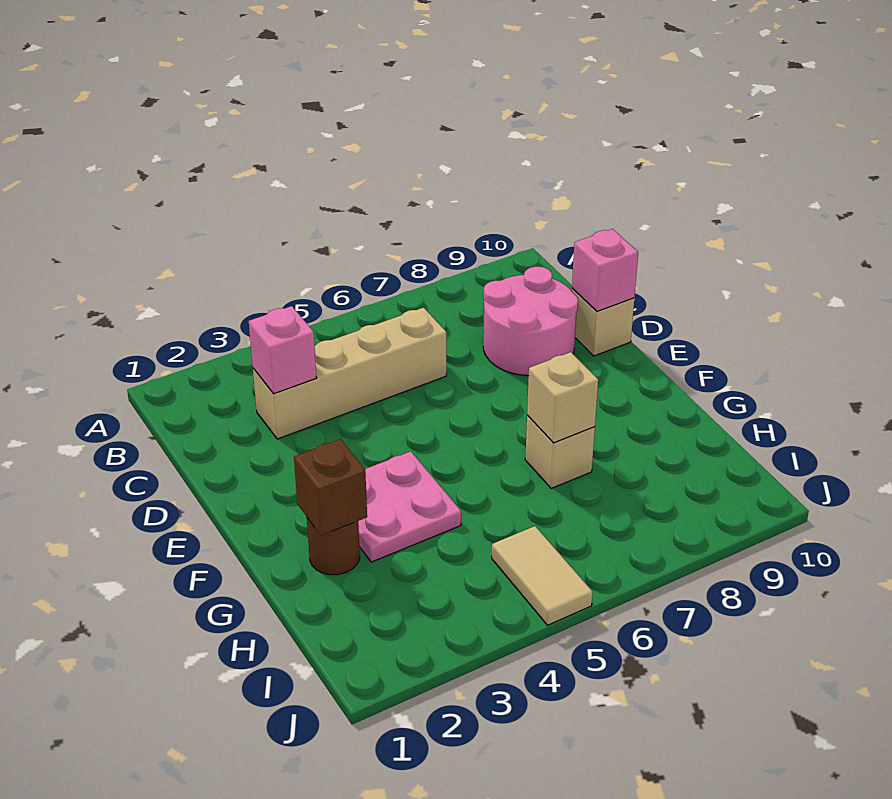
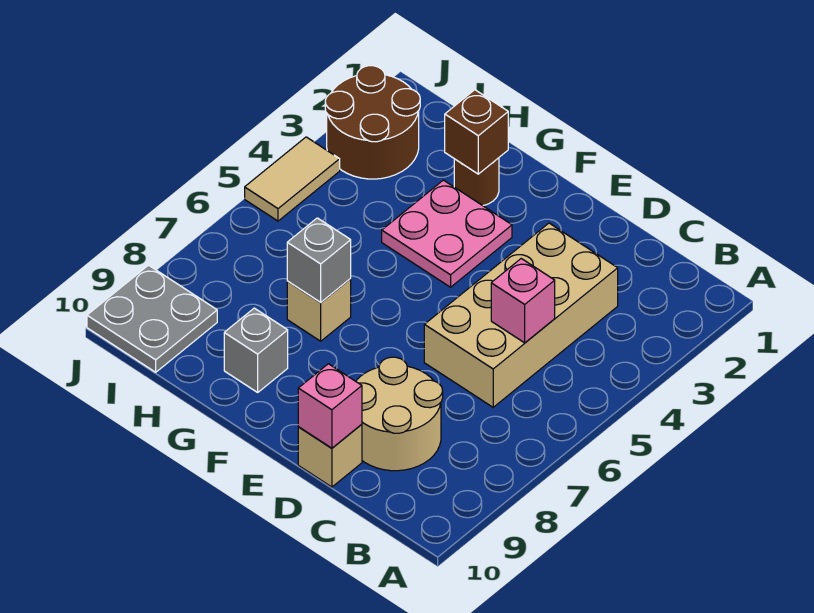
tan brick C3:C6 level 1 -> tan brick C3:D6 level 1
pink brick C3 level 2 -> pink brick C5 level 2
pink round brick C8:D9 level 1 -> tan round brick C8:D9 level 1
tan brick G7 level 2 -> grey brick G7 level 2
none -> grey brick G9 level 1
none -> brown round brick I2:J3 level 1
tan tile I5:J5 level 1 -> tan tile J4:J5 level 1
none -> grey plate I9:J10 level 1

